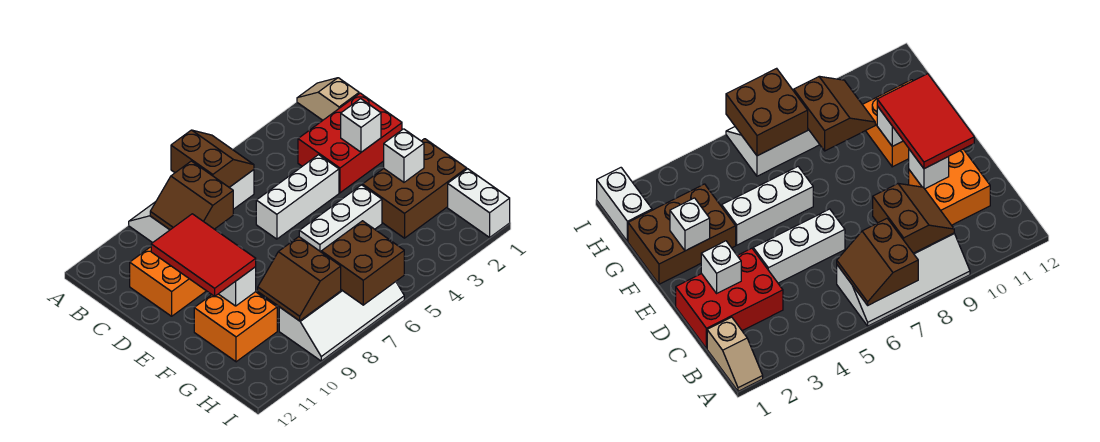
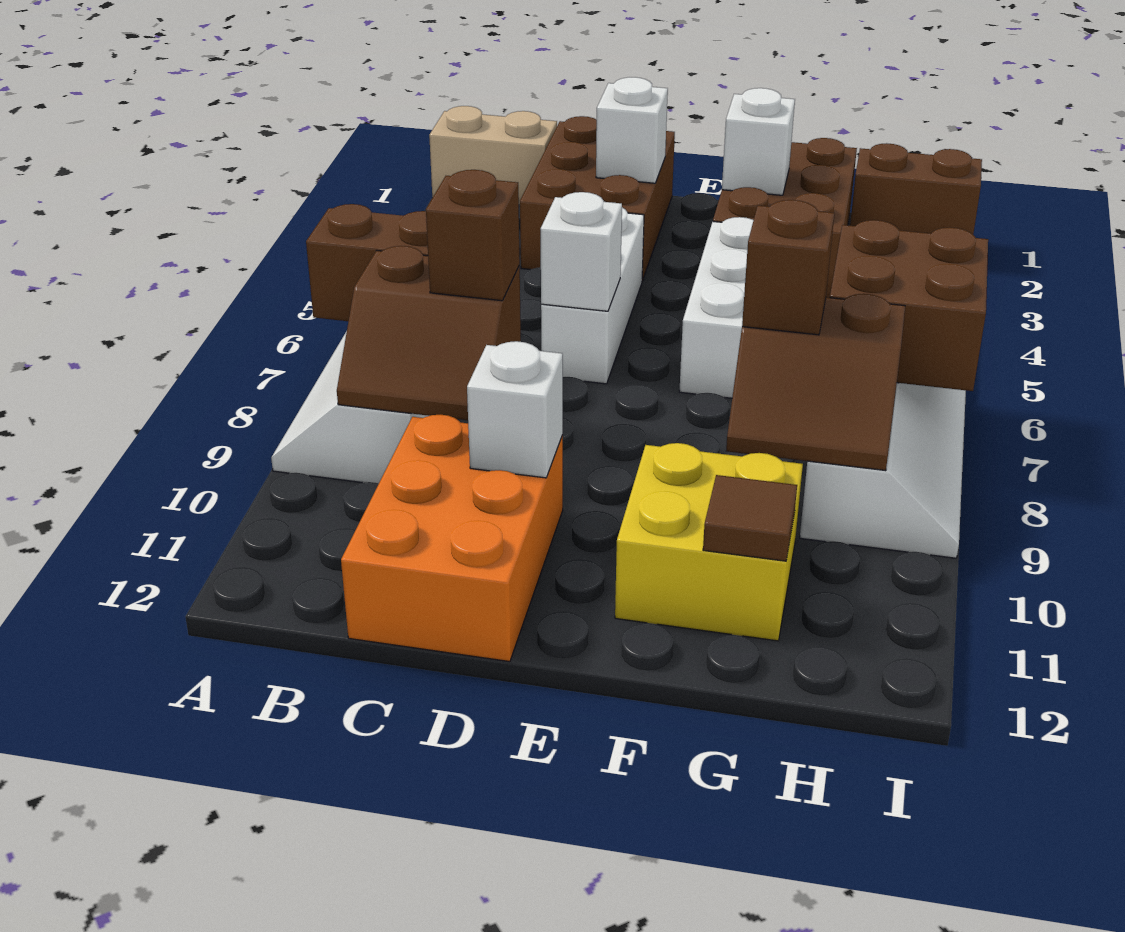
tan slope A1:B1 level 1 top B -> tan brick A1:B1 level 1
red brick C1:D3 level 1 -> brown brick C1:D3 level 1
none -> brown brick C8 level 3
orange brick C10:D11 level 1 -> orange brick C10:D12 level 1
red tile D10:F11 level 3 -> none
orange brick F10:G11 level 1 -> yellow brick F10:G11 level 1
white brick F10 level 2 -> white brick D6 level 2
none -> brown brick G8 level 3
none -> brown tile G11 level 2
white brick H1:I1 level 1 -> brown brick H1:I1 level 1

